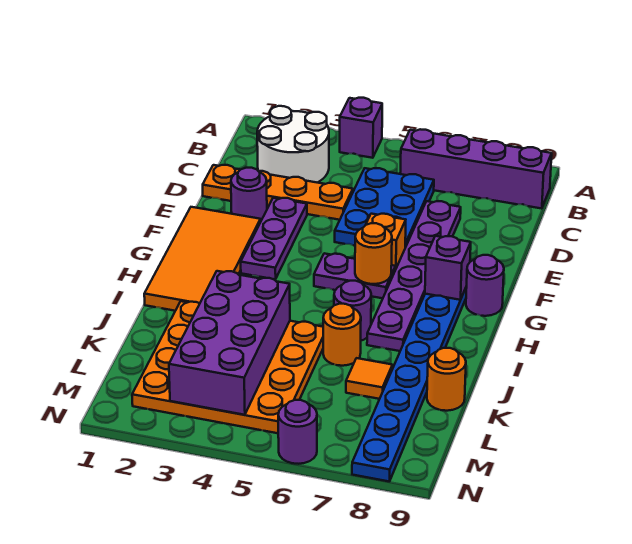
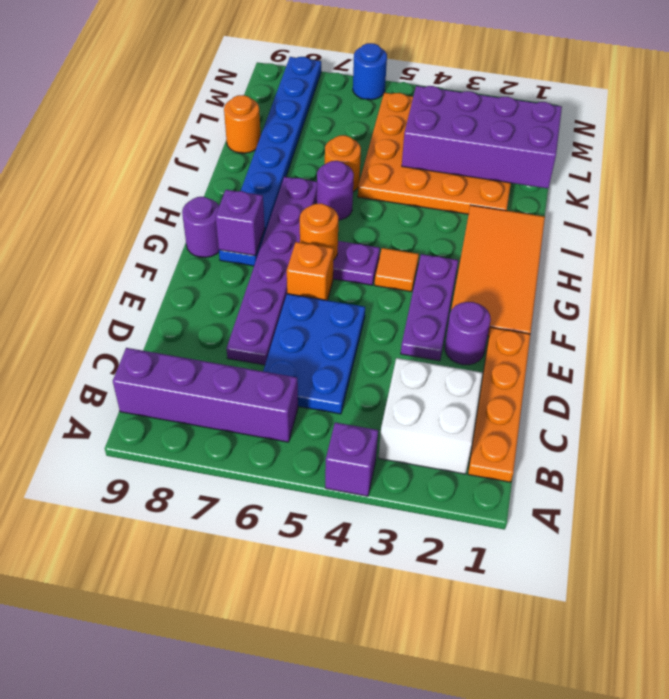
white round brick B2:C3 level 1 -> white brick B2:C3 level 1
orange plate D1:D4 level 1 -> orange plate B1:E1 level 1
purple brick J3:M4 level 2 -> purple brick K1:L4 level 2
orange tile K7 level 1 -> orange tile G4 level 1
purple round brick N6 level 1 -> blue round brick N6 level 1

